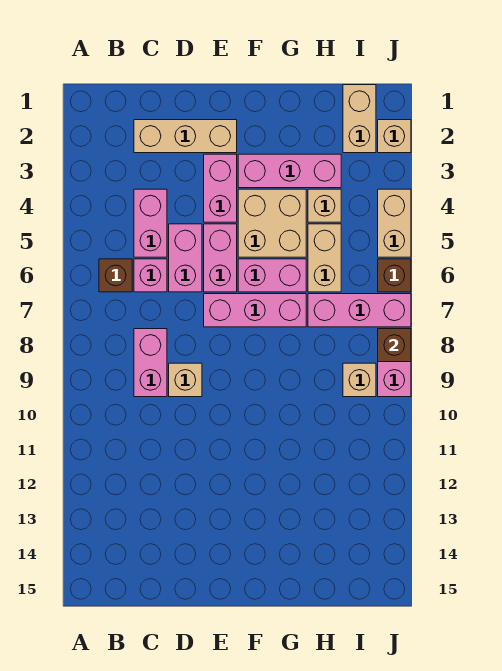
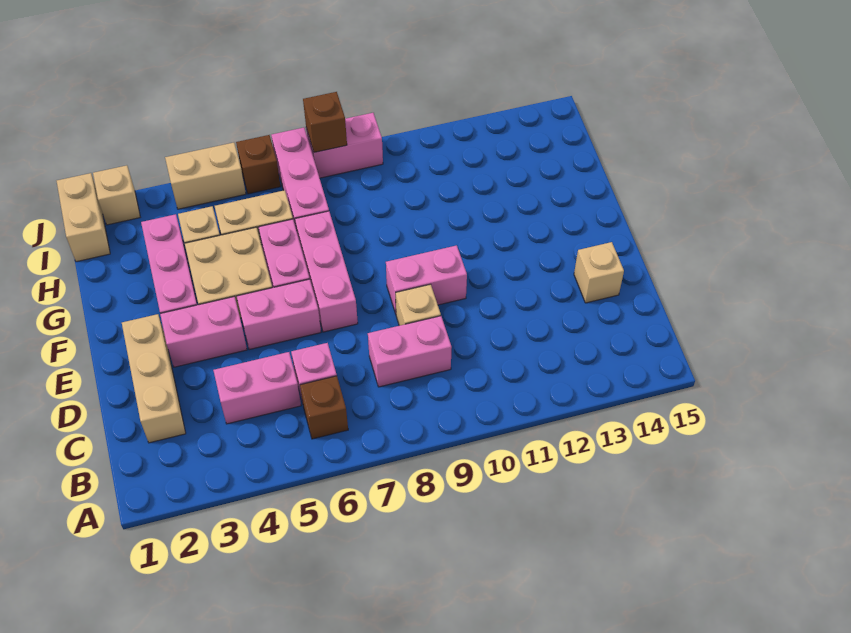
pink brick D5:D6 level 1 -> pink brick E9:E10 level 1
tan brick I1:I2 level 1 -> tan brick I1:J1 level 1
tan brick I9 level 1 -> tan brick D14 level 1

